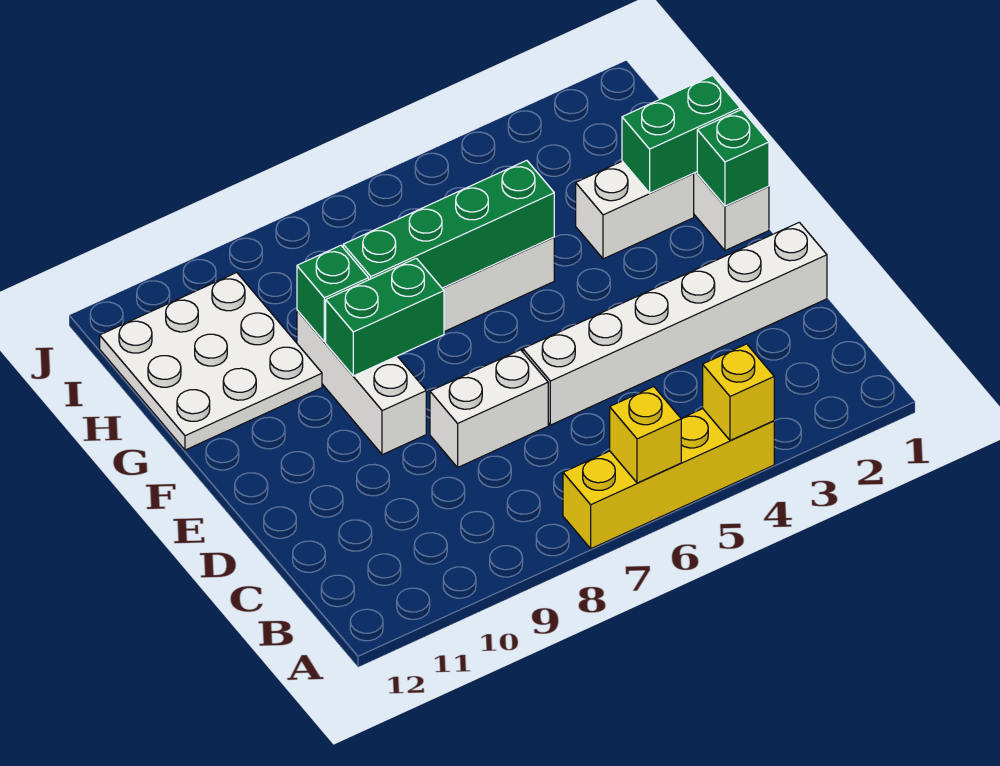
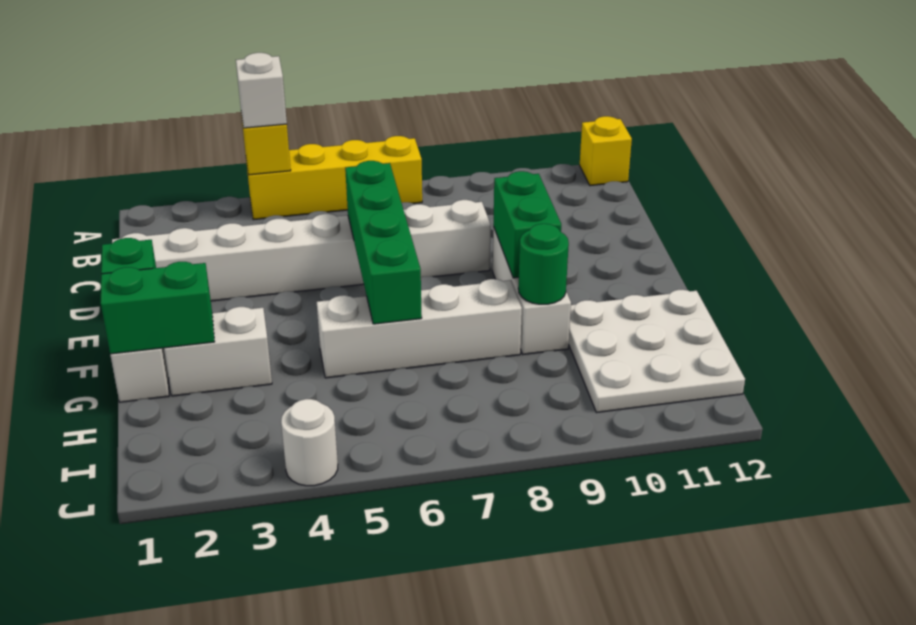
none -> white brick A4 level 3
yellow brick A6 level 2 -> yellow brick A12 level 1
green brick F8:F9 level 2 -> green brick E9:F9 level 2
green brick G5:G8 level 2 -> green brick D6:G6 level 2
green brick G9 level 2 -> green round brick G9 level 2
none -> white round brick J4 level 1

